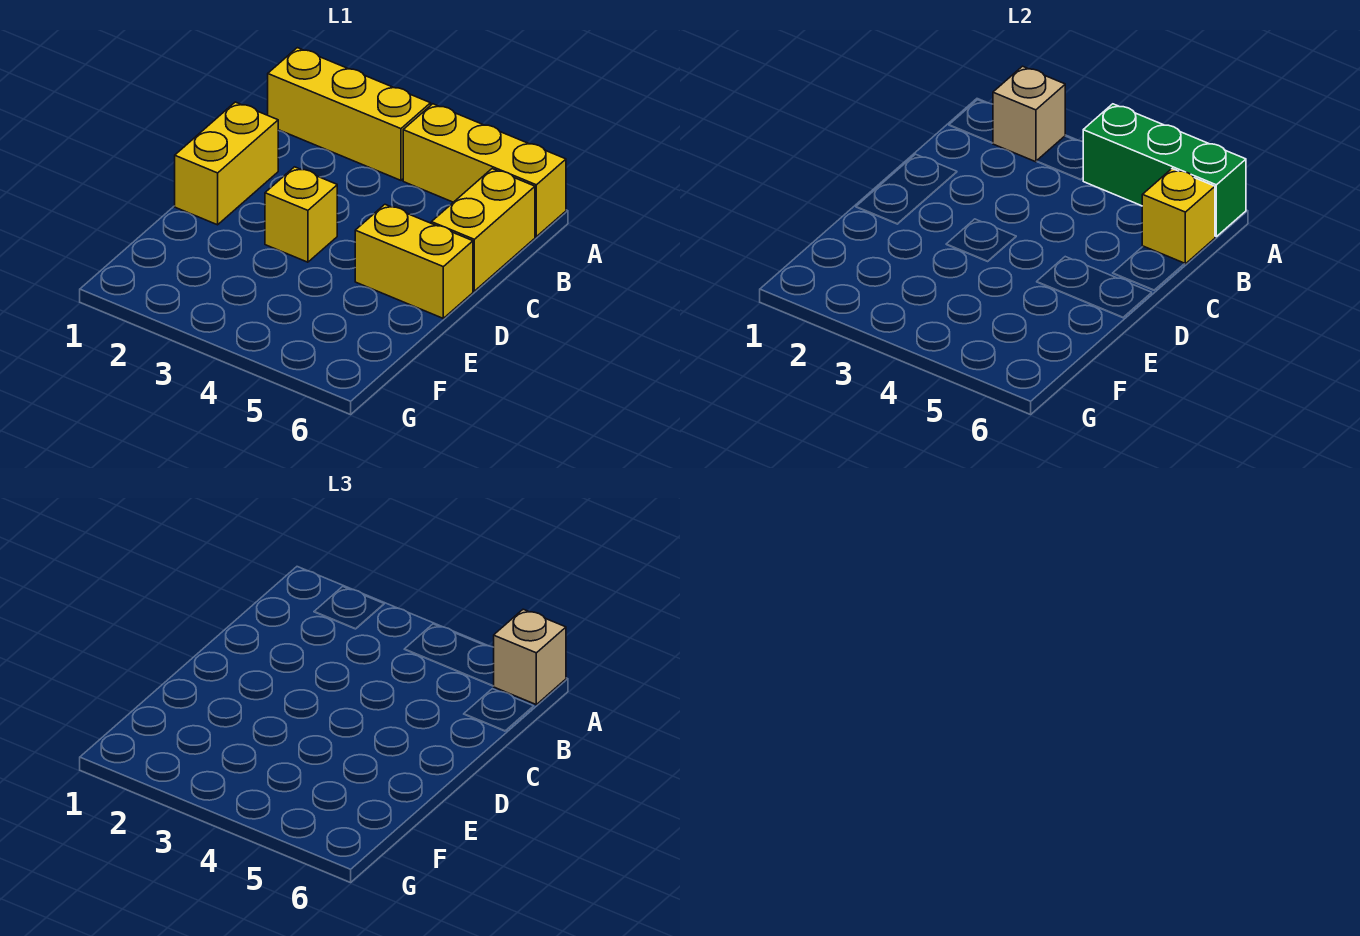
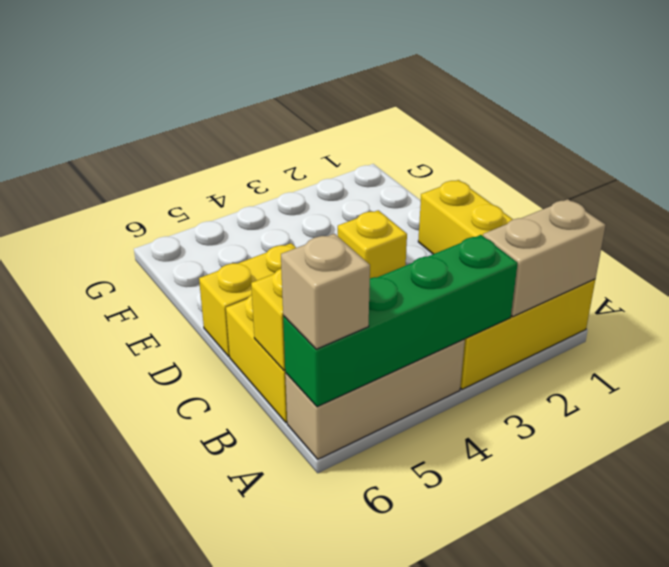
tan brick A2 level 2 -> tan brick A1:A2 level 2
yellow brick A4:A6 level 1 -> tan brick A4:A6 level 1
green brick A4:A6 level 2 -> green brick A3:A6 level 2

